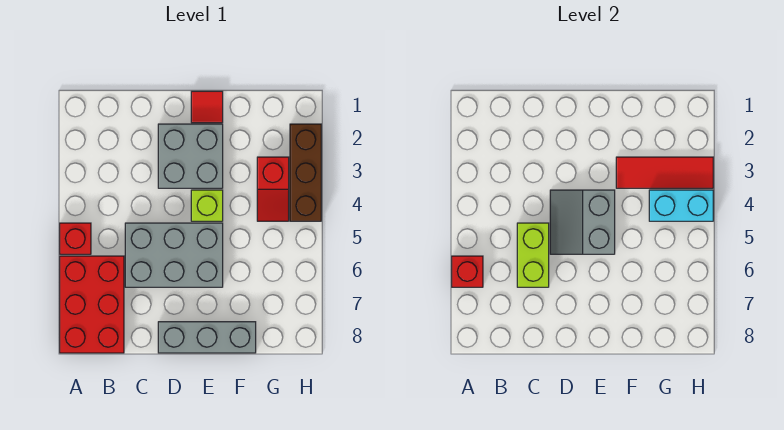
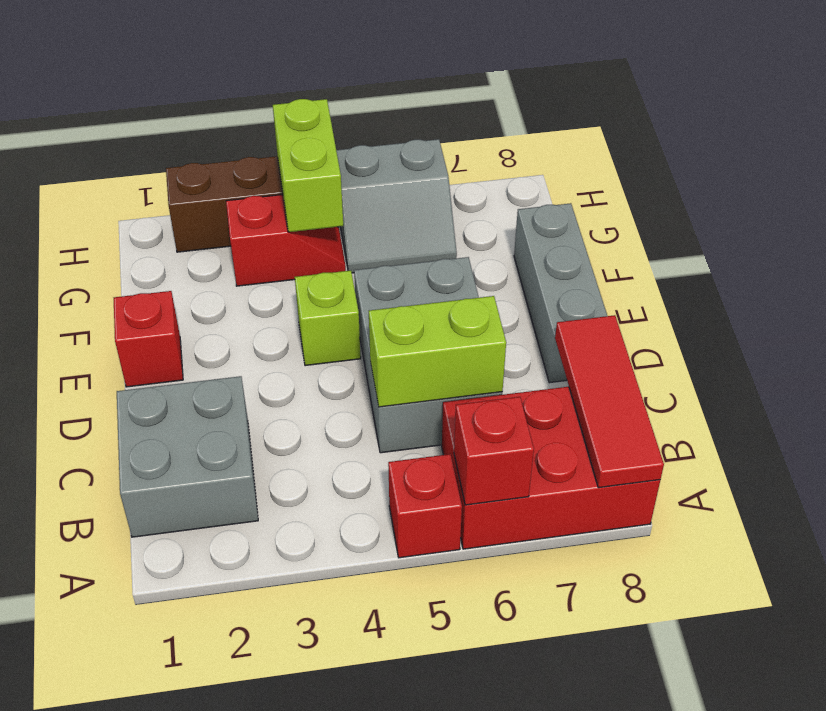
grey brick D2:E3 level 1 -> grey brick B1:C2 level 1
grey slope D4:E5 level 2 top E -> grey slope G5:H6 level 1 top H
red tile E1 level 1 -> red brick E1 level 1
red tile F3:H3 level 2 -> red tile A8:C8 level 2
cyan brick G4:H4 level 2 -> lime brick G4:H4 level 2

